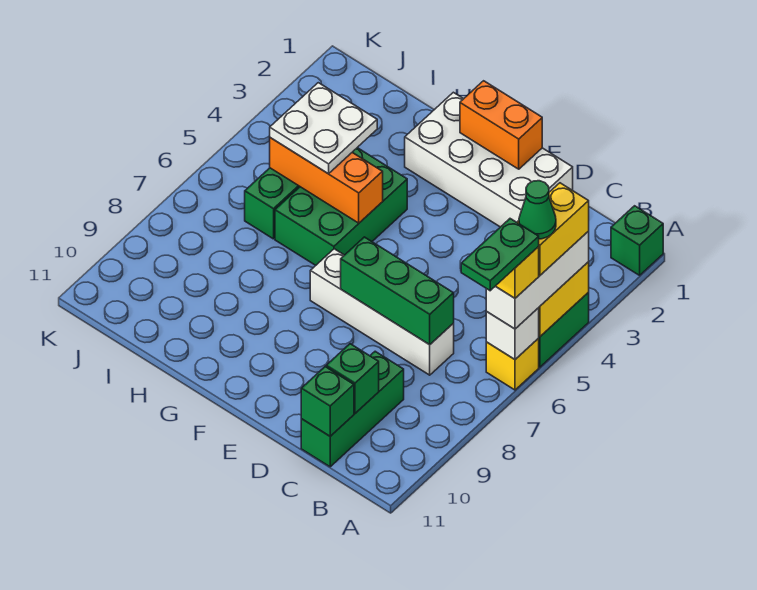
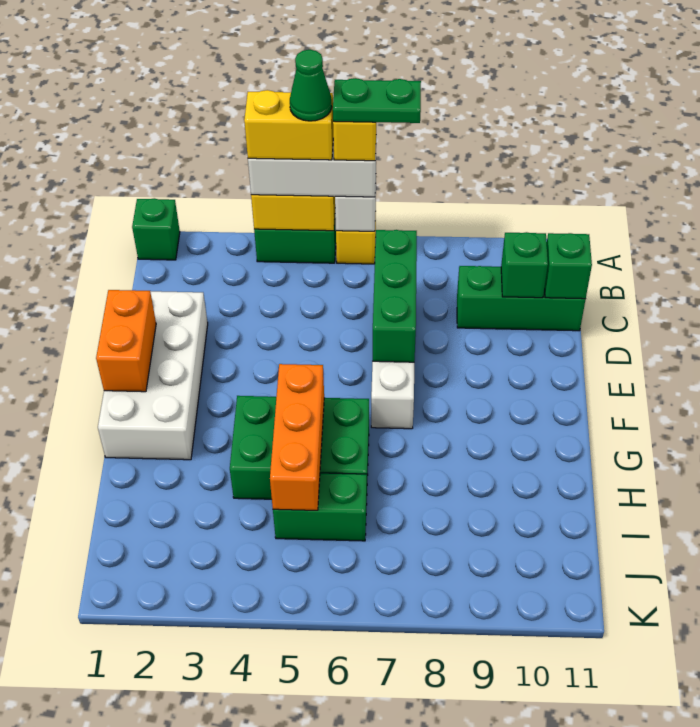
white plate H4:I5 level 3 -> none

